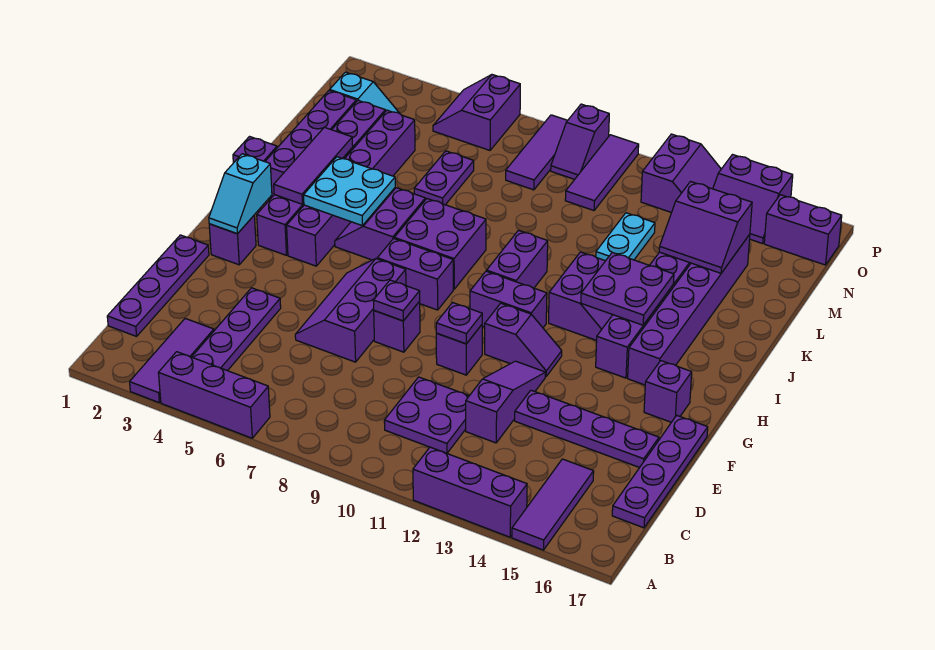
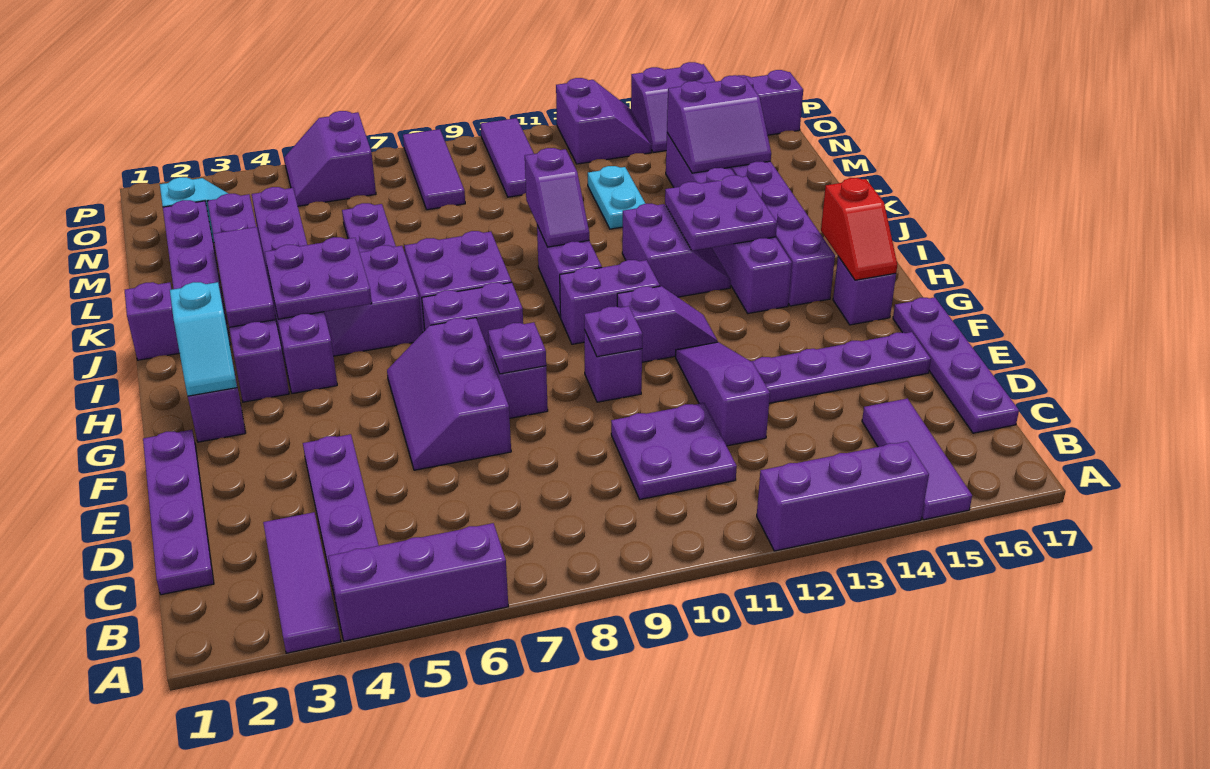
none -> red slope G16:H16 level 2 top H
cyan plate I4:J5 level 2 -> purple plate I4:J5 level 2
purple slope O9:P9 level 1 top P -> purple slope J10:K10 level 2 top K

